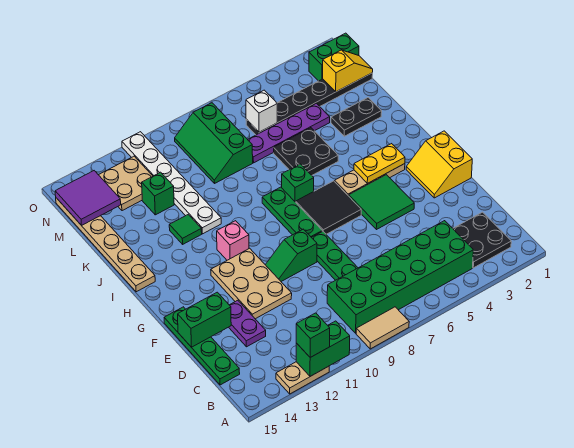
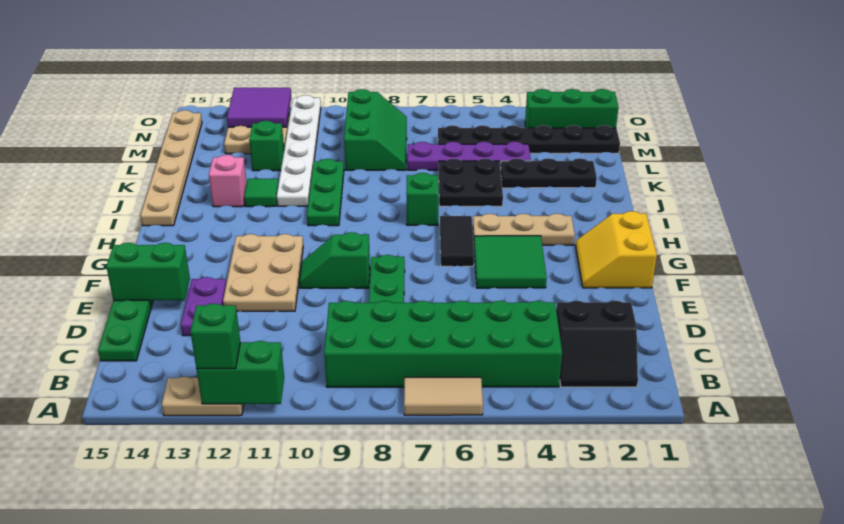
tan tile A8:A9 level 1 -> tan tile A6:A7 level 1
black plate B2:C3 level 1 -> black slope B2:C3 level 1 top C
black tile G6:H7 level 1 -> black tile G6:H6 level 1
green plate G8:I8 level 1 -> green plate I10:K10 level 1
yellow plate H3:H4 level 2 -> none
pink brick H11 level 1 -> pink brick J13 level 1
black plate K2:K3 level 1 -> black plate K2:K4 level 1
green slope L8:N9 level 1 top 8 -> green slope L8:N9 level 1 top 9
yellow slope M1:M2 level 2 top 2 -> none
white brick M6 level 2 -> none
purple tile M14:N15 level 2 -> purple tile N12:O13 level 2
green brick N1:N2 level 1 -> green brick N1:N3 level 1

